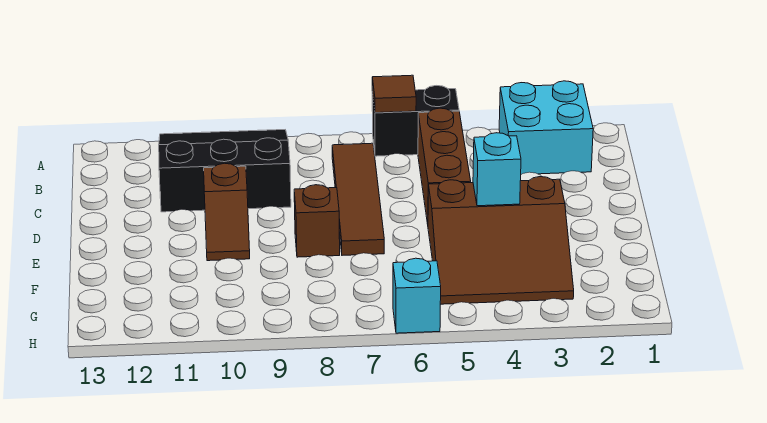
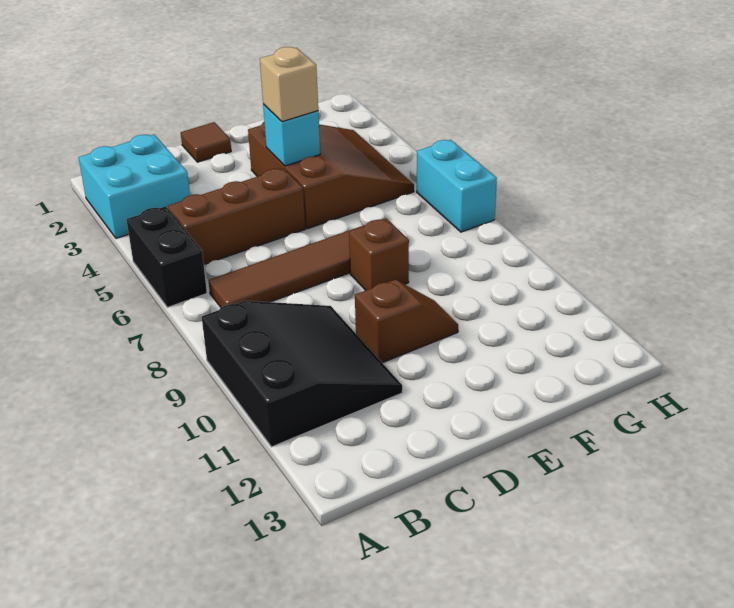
brown tile A6 level 2 -> brown tile D1 level 1
black slope A9:C11 level 1 top C -> black slope A9:C11 level 1 top A
none -> tan brick E4 level 3
cyan brick H6 level 1 -> cyan brick H6:H7 level 1

